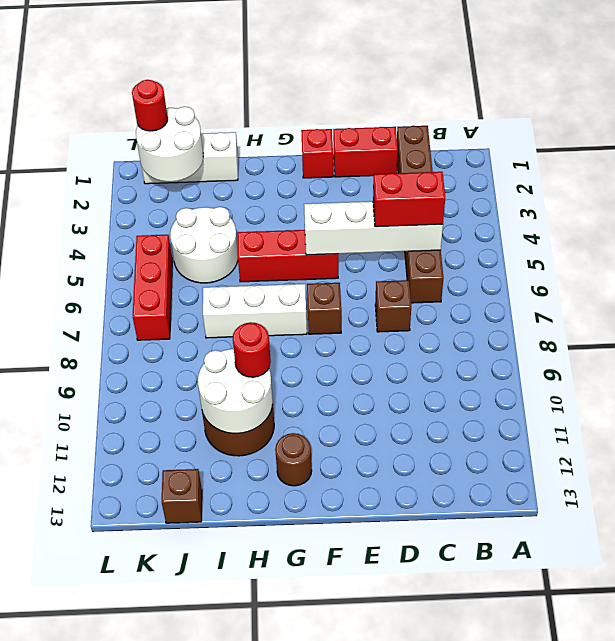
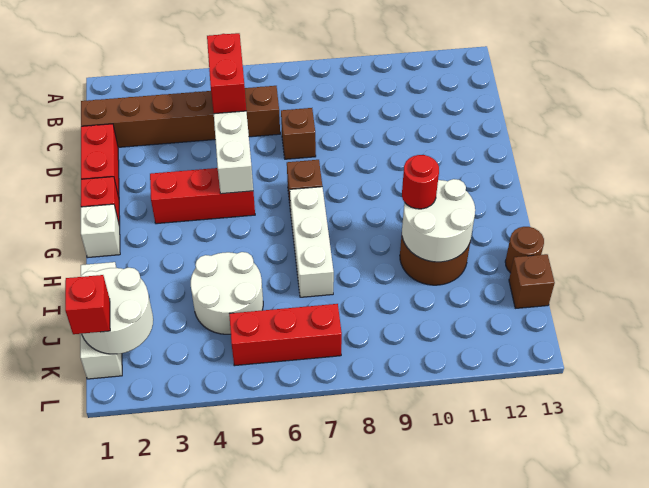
red brick F5:H5 level 1 -> red brick F3:F5 level 1
none -> white brick G1 level 1
brown round brick G12 level 1 -> brown round brick I13 level 1
red round brick K1 level 3 -> red brick K1 level 3

